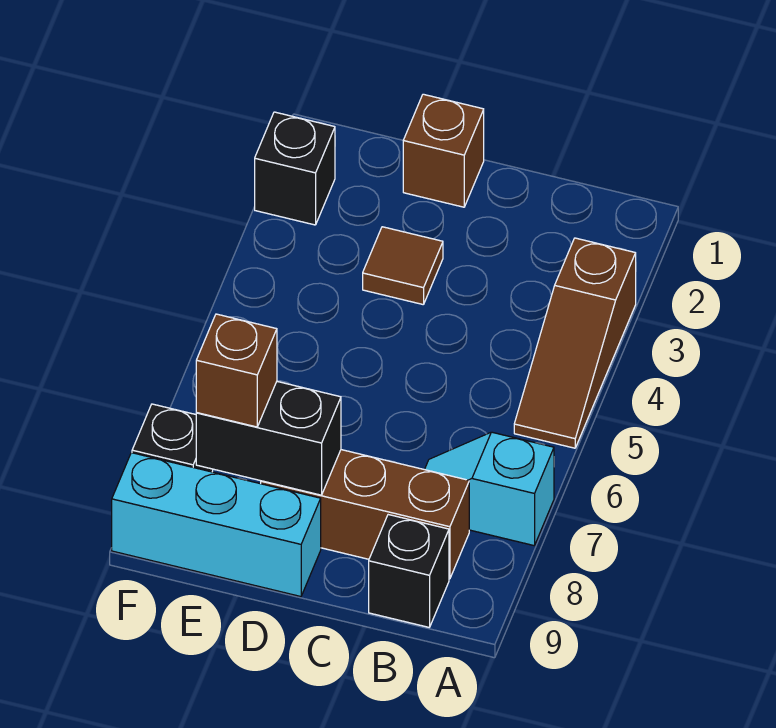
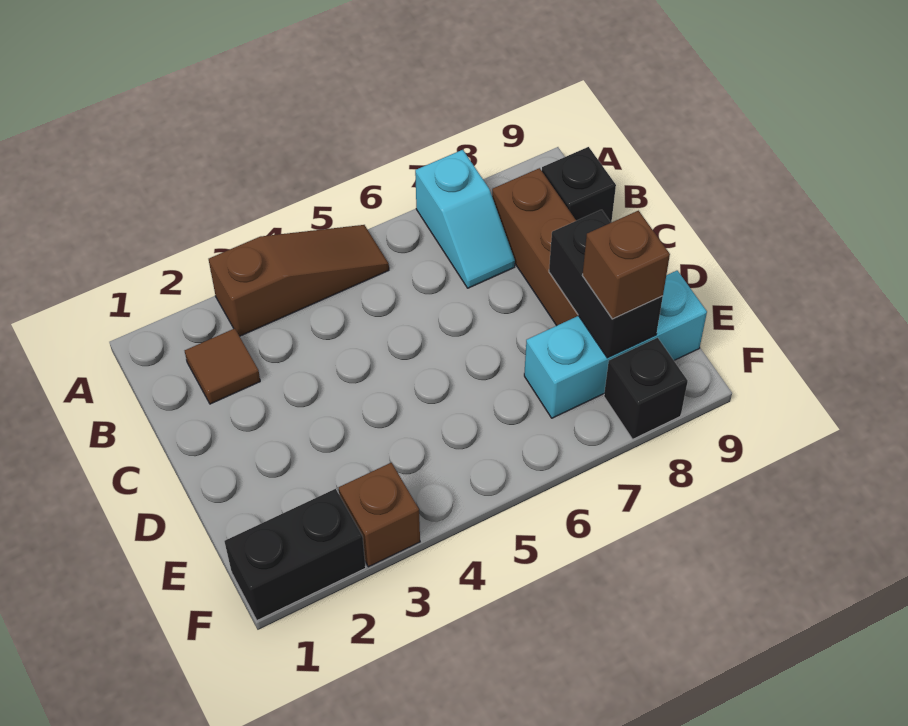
brown brick D1 level 1 -> brown brick F3 level 1
brown tile D3 level 1 -> brown tile B2 level 1
cyan brick D9:F9 level 1 -> cyan brick E7:E9 level 1
black brick F2 level 1 -> black brick F1:F2 level 1

